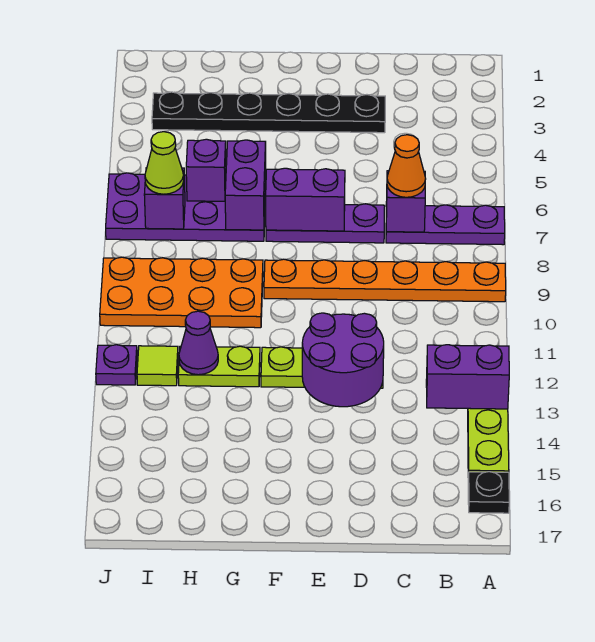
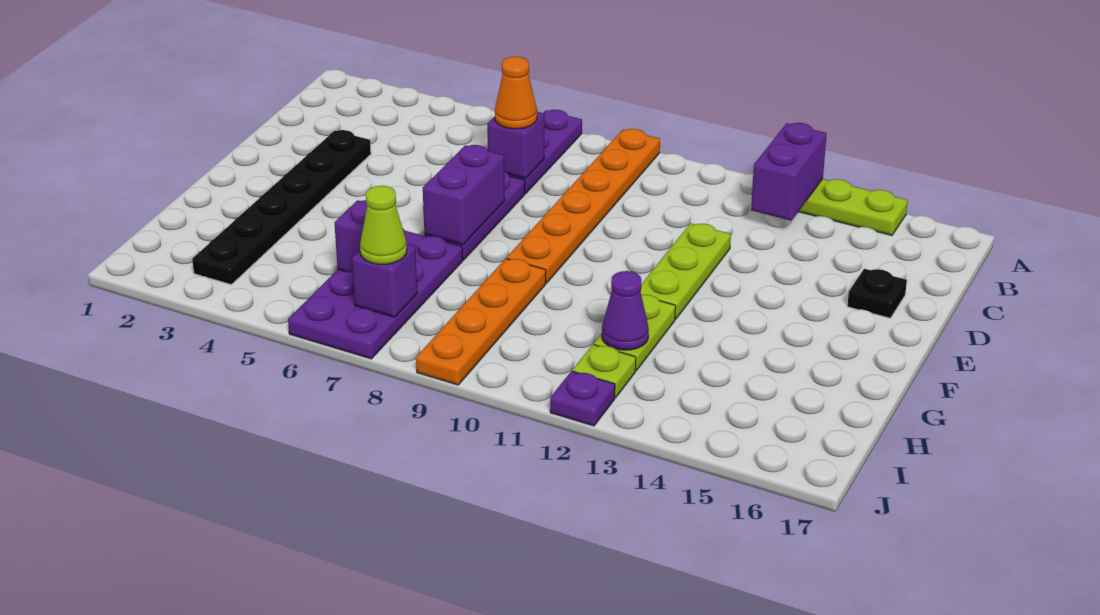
black plate A16 level 1 -> black plate D16 level 1
purple round brick D12:E13 level 2 -> none
purple brick G6:G7 level 2 -> none
orange plate G9:J10 level 1 -> orange plate G9:J9 level 1
lime tile I12 level 1 -> lime plate I12 level 1

